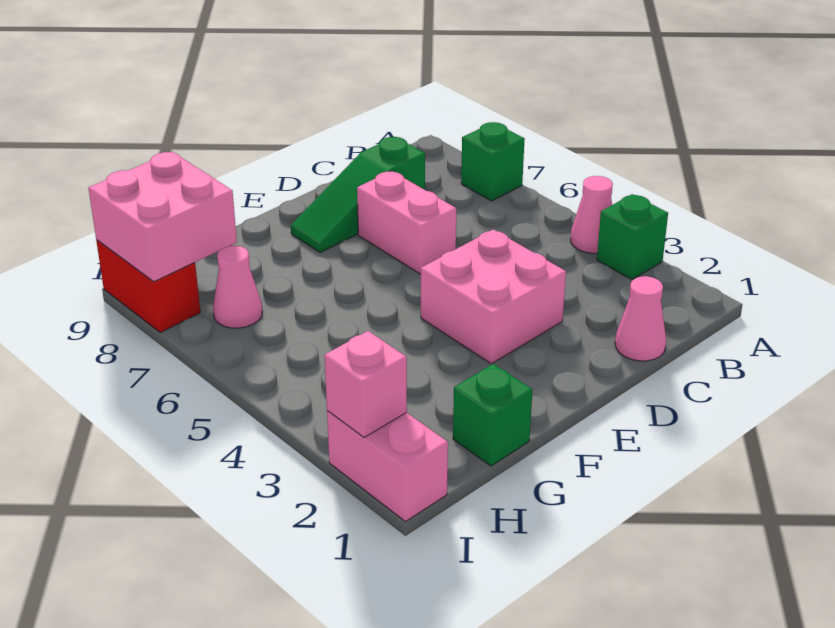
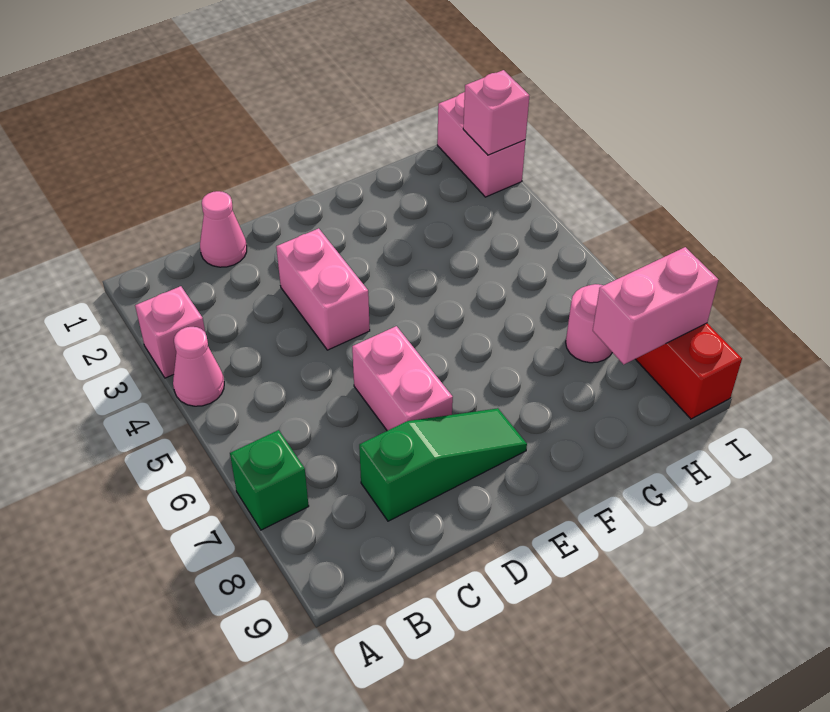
green brick A3 level 1 -> pink brick A3 level 1
pink brick D3:E4 level 1 -> pink brick D3:D4 level 1
green brick G1 level 1 -> none
pink cone H7 level 1 -> pink round brick H7 level 1
pink brick H8:I9 level 2 -> pink brick H8:I8 level 2

